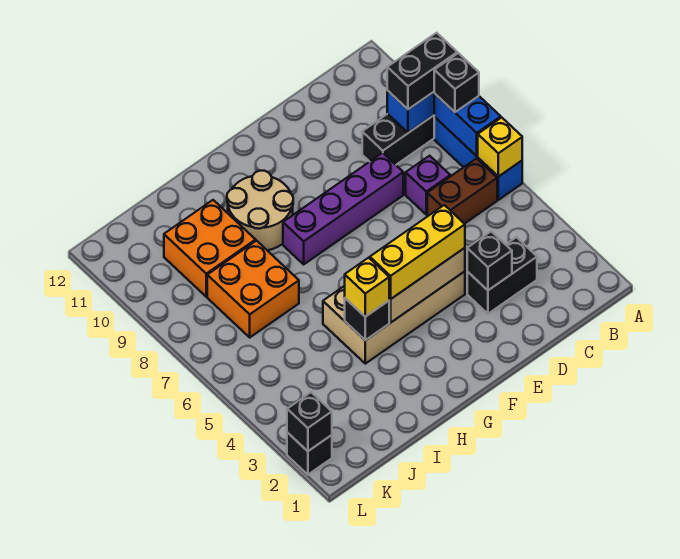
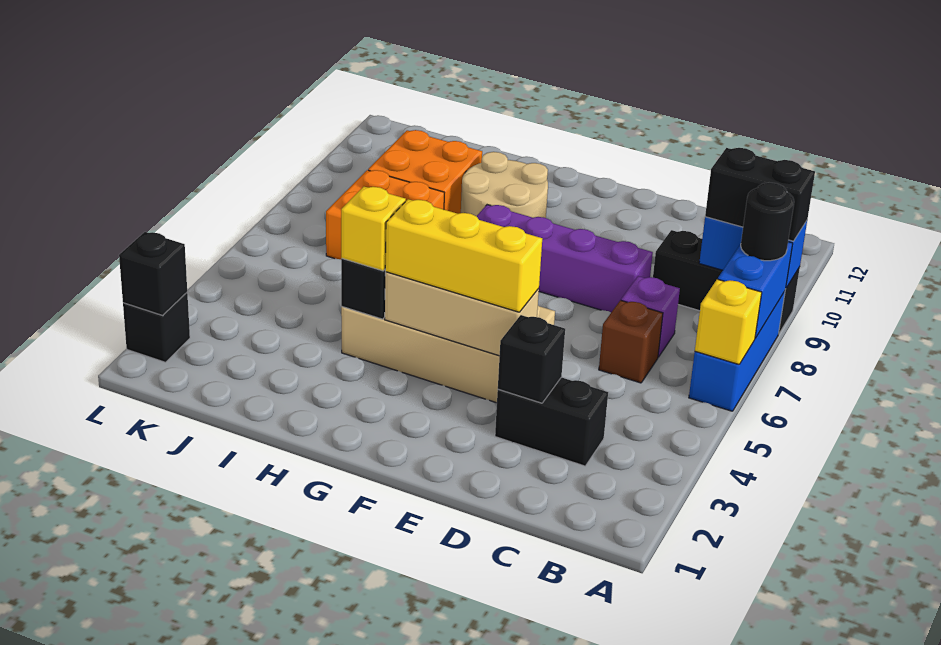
black brick A8 level 3 -> black round brick A8 level 3
brown brick B6:C6 level 1 -> brown brick C6 level 1

